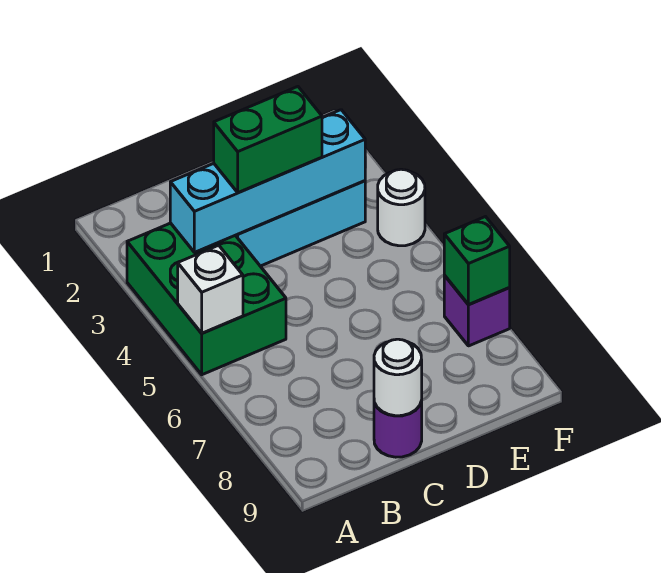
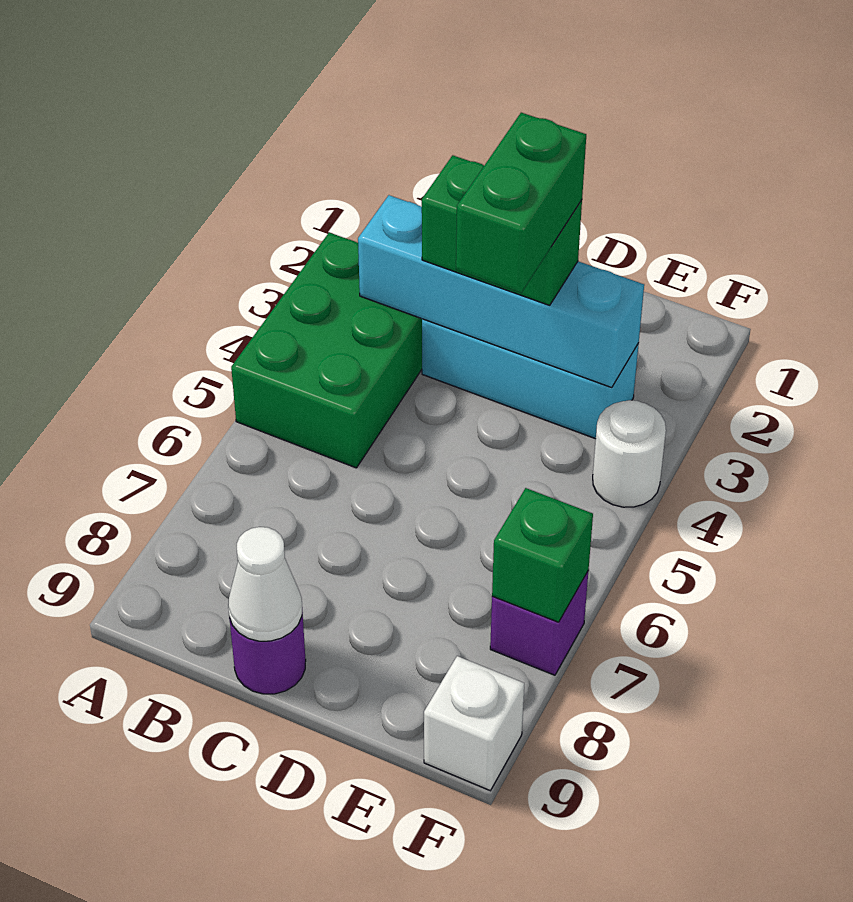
white brick A5 level 2 -> white brick F9 level 1
white round brick C9 level 2 -> white cone C9 level 2
none -> green brick D3:D4 level 4

